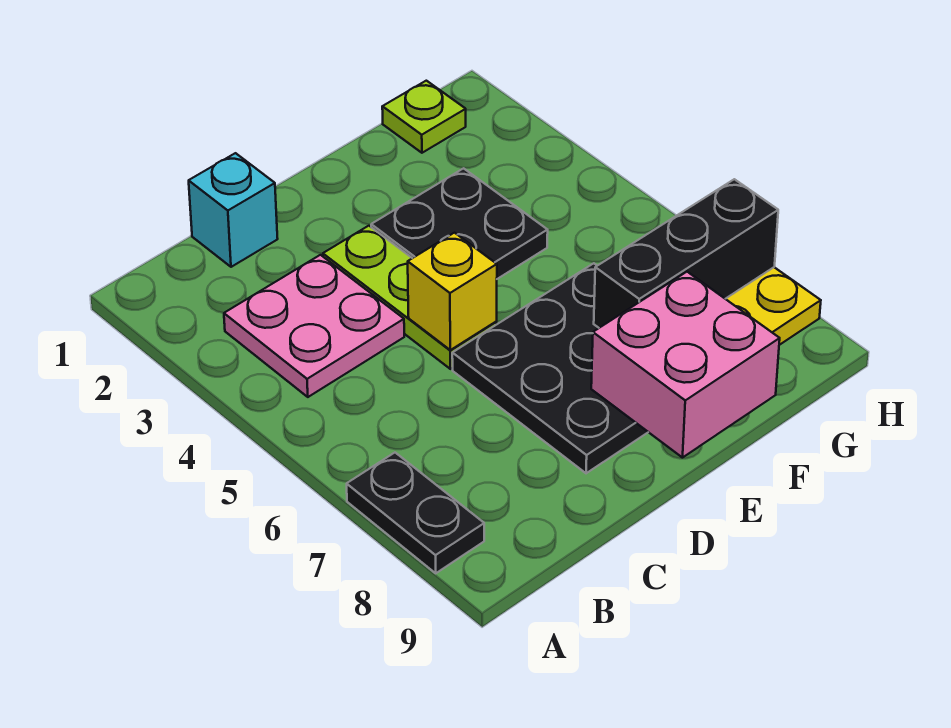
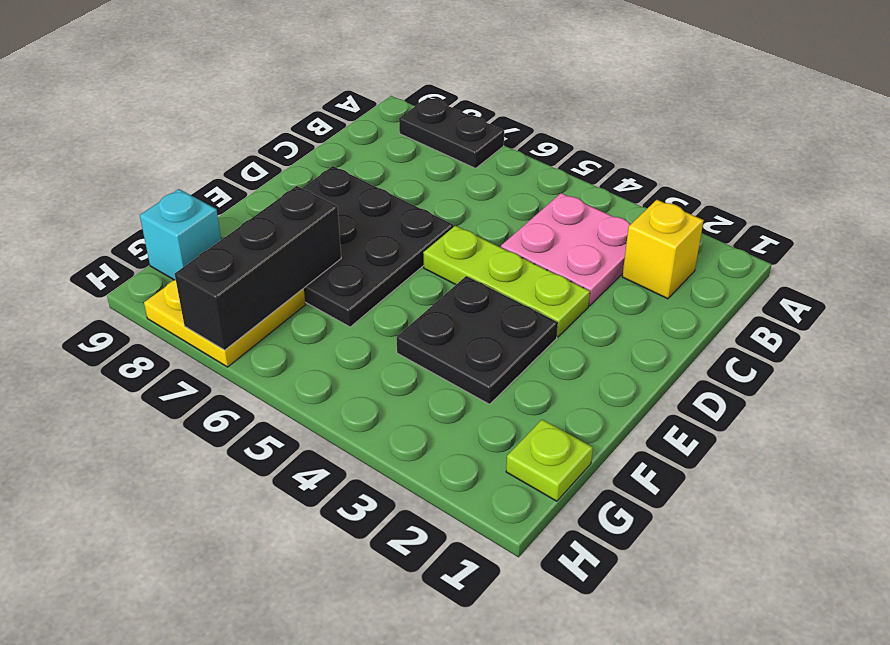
cyan brick C1 level 1 -> cyan brick G9 level 1
yellow brick D5 level 2 -> yellow brick B2 level 1
pink brick E8:F9 level 2 -> none

